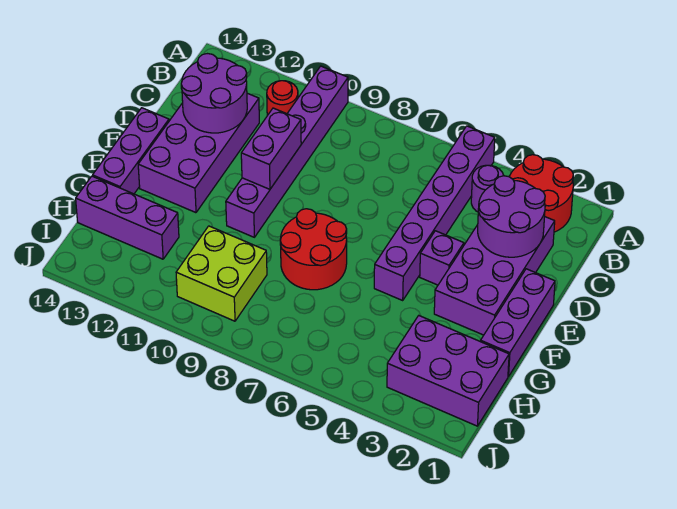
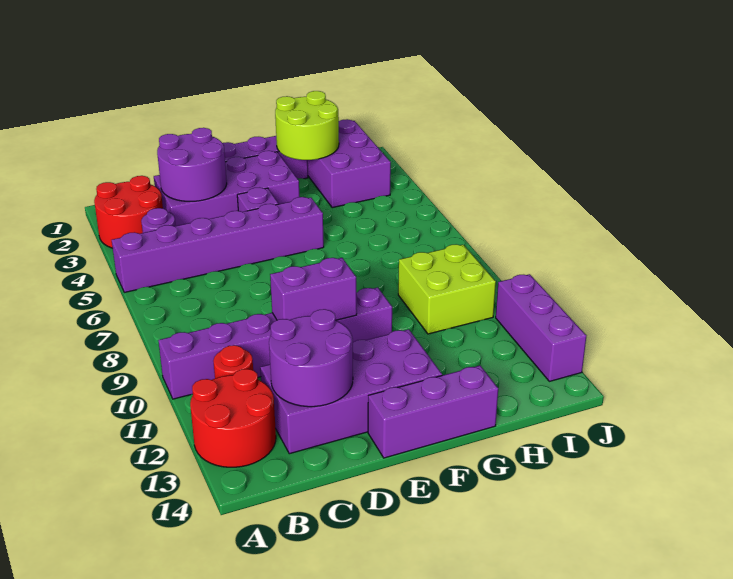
red round brick F7:G8 level 1 -> red round brick A12:B13 level 1
none -> lime round brick G1:H2 level 2
purple brick H12:H14 level 1 -> purple brick J11:J13 level 1

